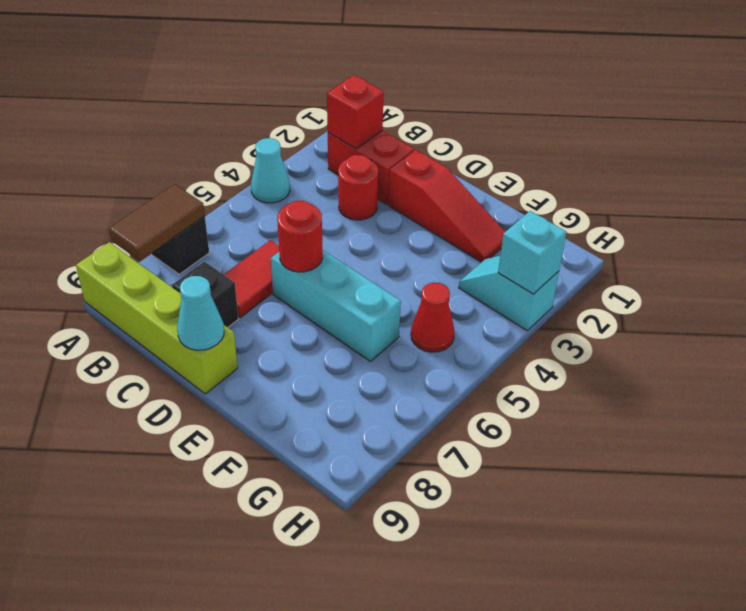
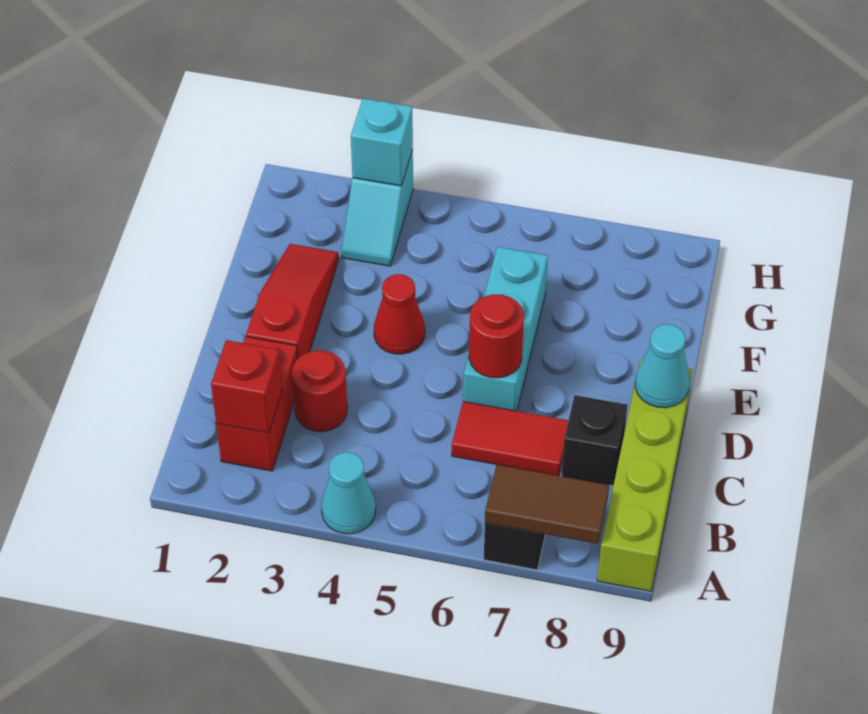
red cone G5 level 1 -> red cone E4 level 1

